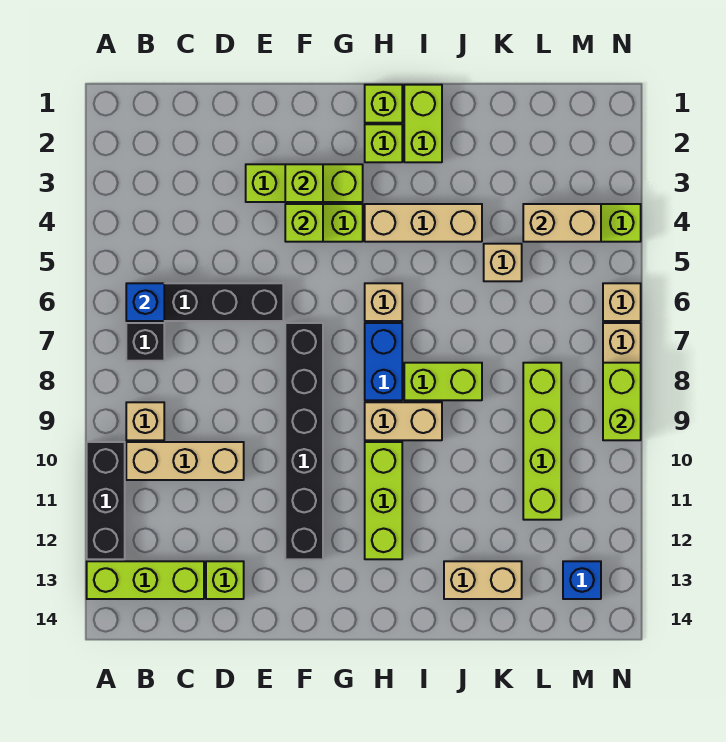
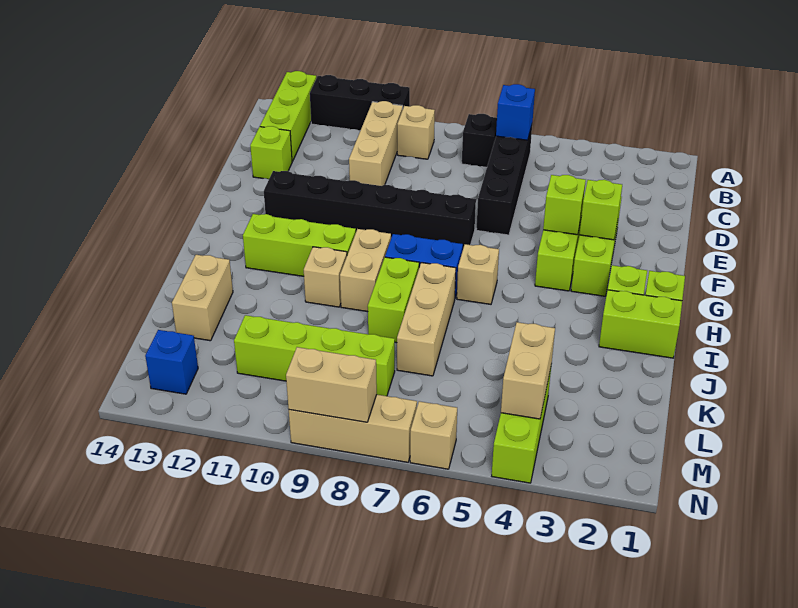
tan brick H4:J4 level 1 -> tan brick I7:K7 level 1
tan brick K5 level 1 -> tan brick I10 level 1
lime brick N8:N9 level 2 -> tan brick N8:N9 level 2

